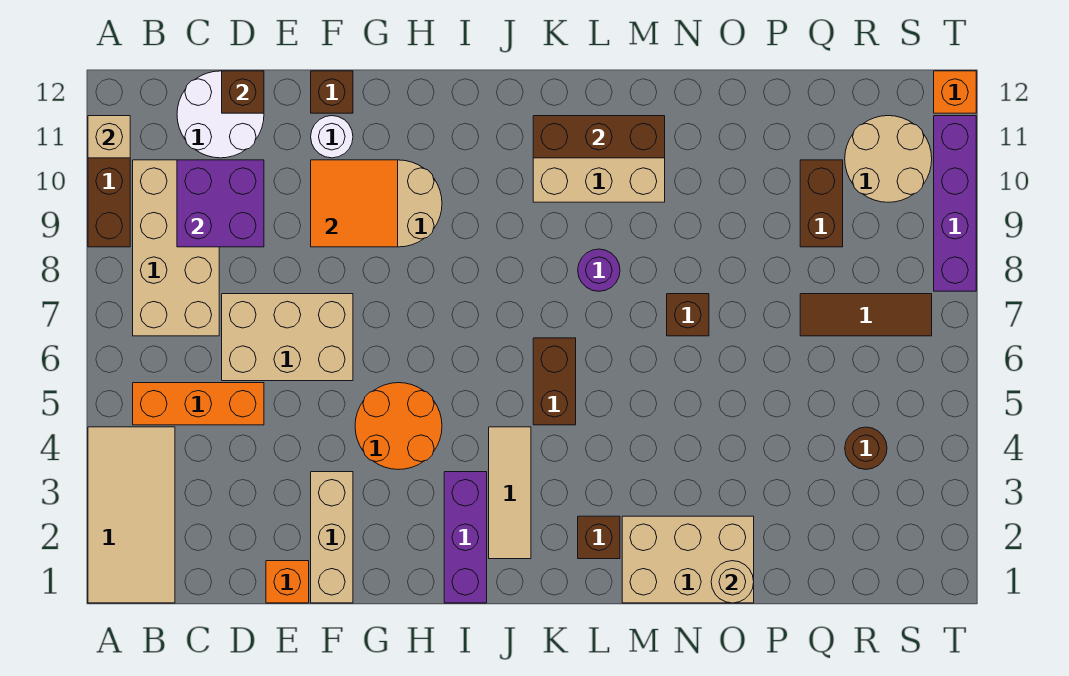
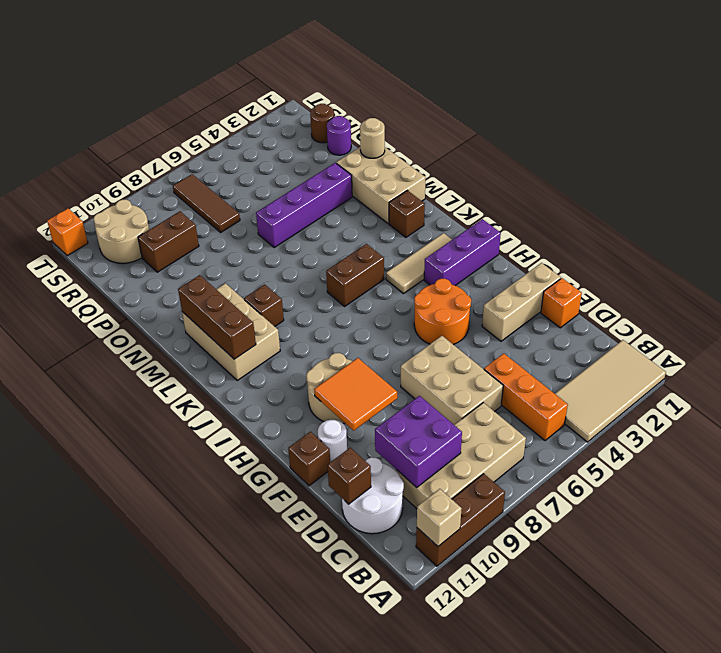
purple round brick L8 level 1 -> purple round brick Q1 level 1
brown brick N7 level 1 -> brown brick L9 level 1
brown round brick R4 level 1 -> brown round brick R1 level 1
purple brick T8:T11 level 1 -> purple brick O3:O6 level 1

